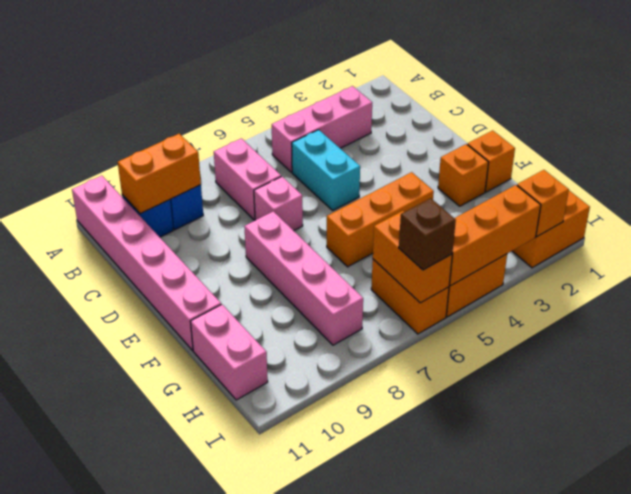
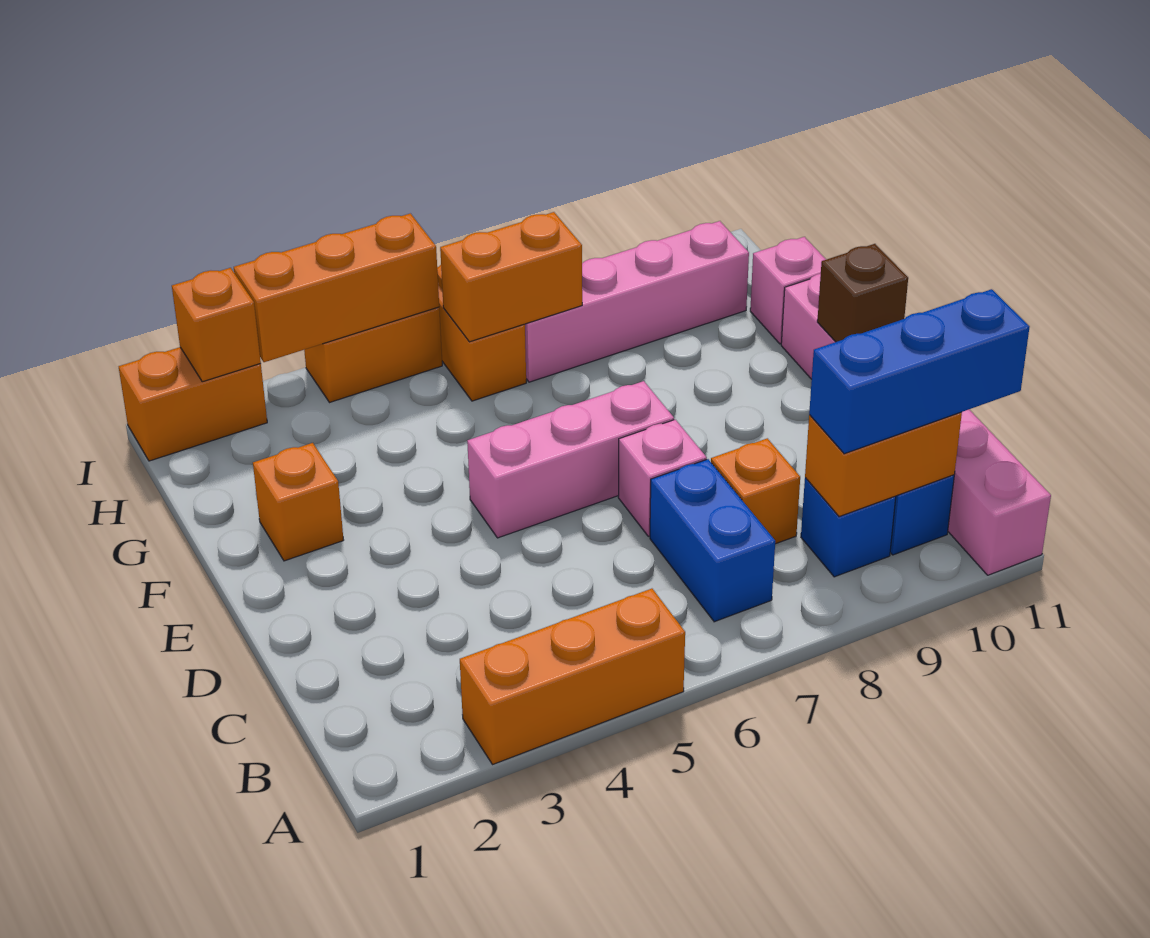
pink brick B3:B5 level 1 -> pink brick E5:E7 level 1
pink brick B7:C7 level 1 -> blue brick B7:C7 level 1
none -> blue brick B9:B11 level 3
cyan brick C5:D5 level 1 -> none
pink brick E8:H8 level 1 -> pink brick H7:H10 level 1
orange brick F1 level 1 -> orange brick C8 level 1
orange brick F4:F6 level 1 -> orange brick A3:A5 level 1
pink brick G11:H11 level 1 -> pink brick G11 level 1
orange brick H6:I6 level 2 -> orange brick H6:H7 level 2
brown brick I6 level 3 -> brown brick E11 level 2

